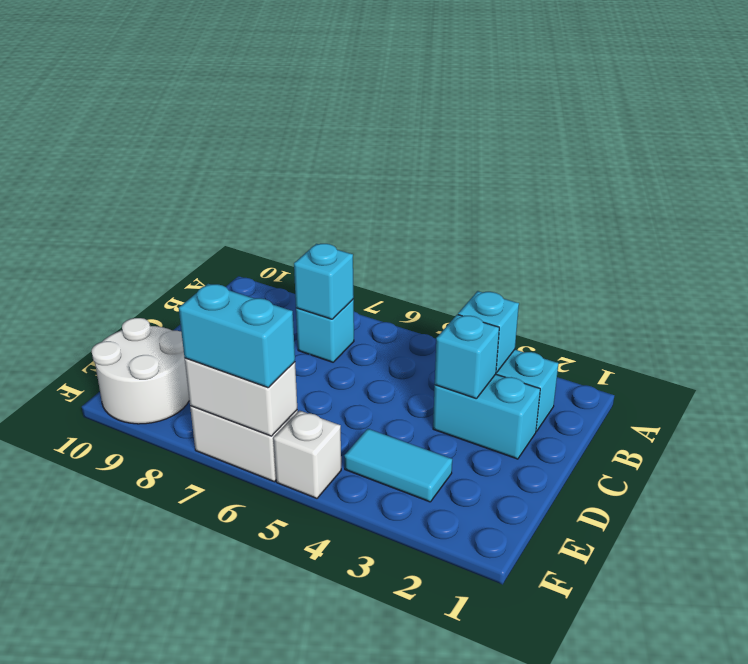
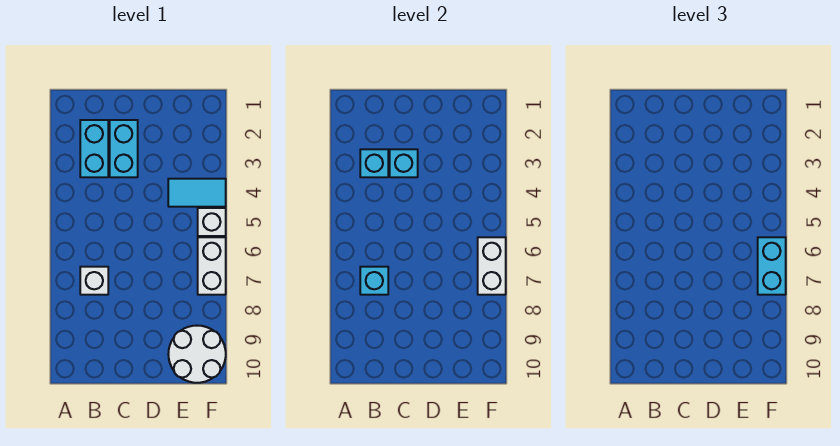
cyan brick B7 level 1 -> white brick B7 level 1
cyan tile E3:E4 level 1 -> cyan tile E4:F4 level 1

